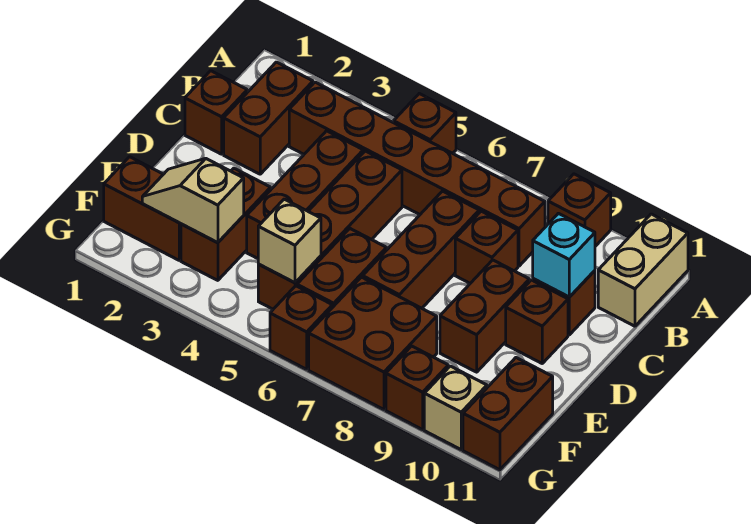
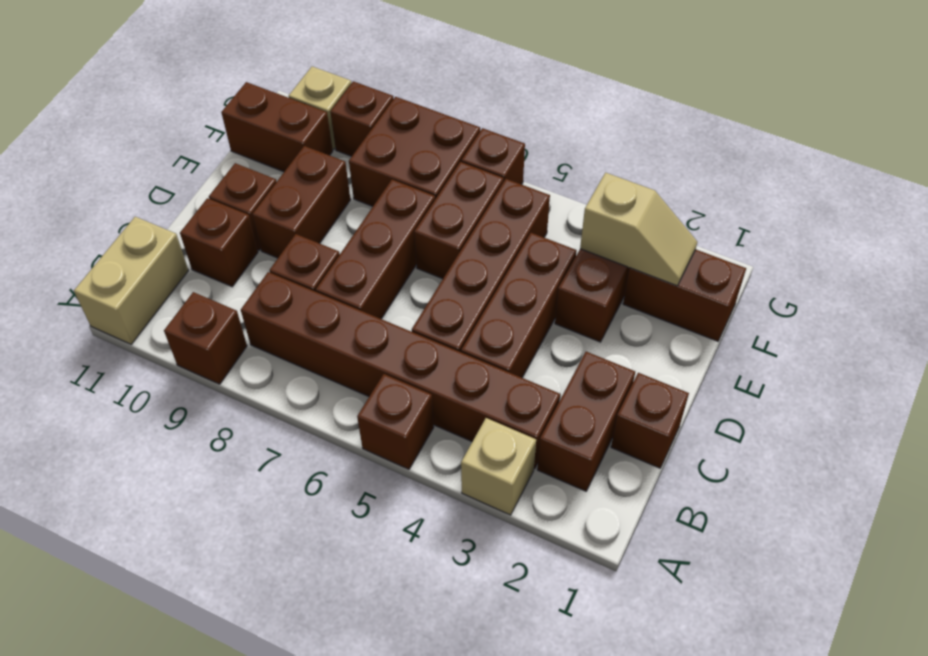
cyan brick C10 level 2 -> none
tan brick F5 level 2 -> tan brick A3 level 1
brown brick F11:G11 level 1 -> brown brick F10:F11 level 1

